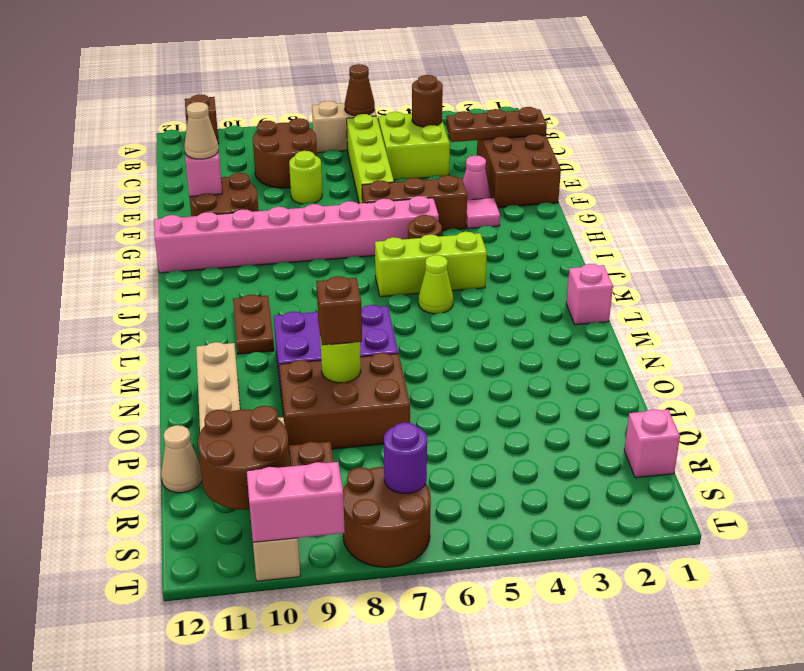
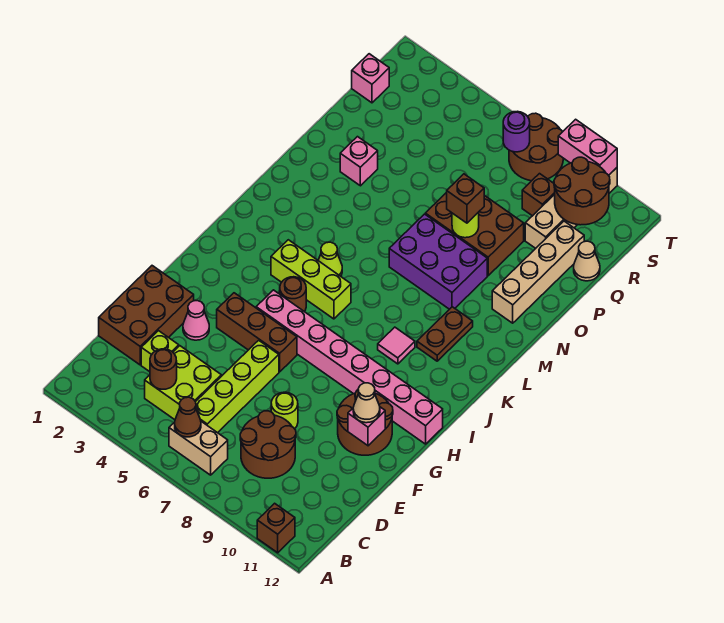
brown plate D1:D3 level 2 -> none
none -> lime brick D3 level 1
pink tile G3 level 1 -> pink tile J9 level 1
pink brick L1 level 1 -> pink brick O3 level 1

